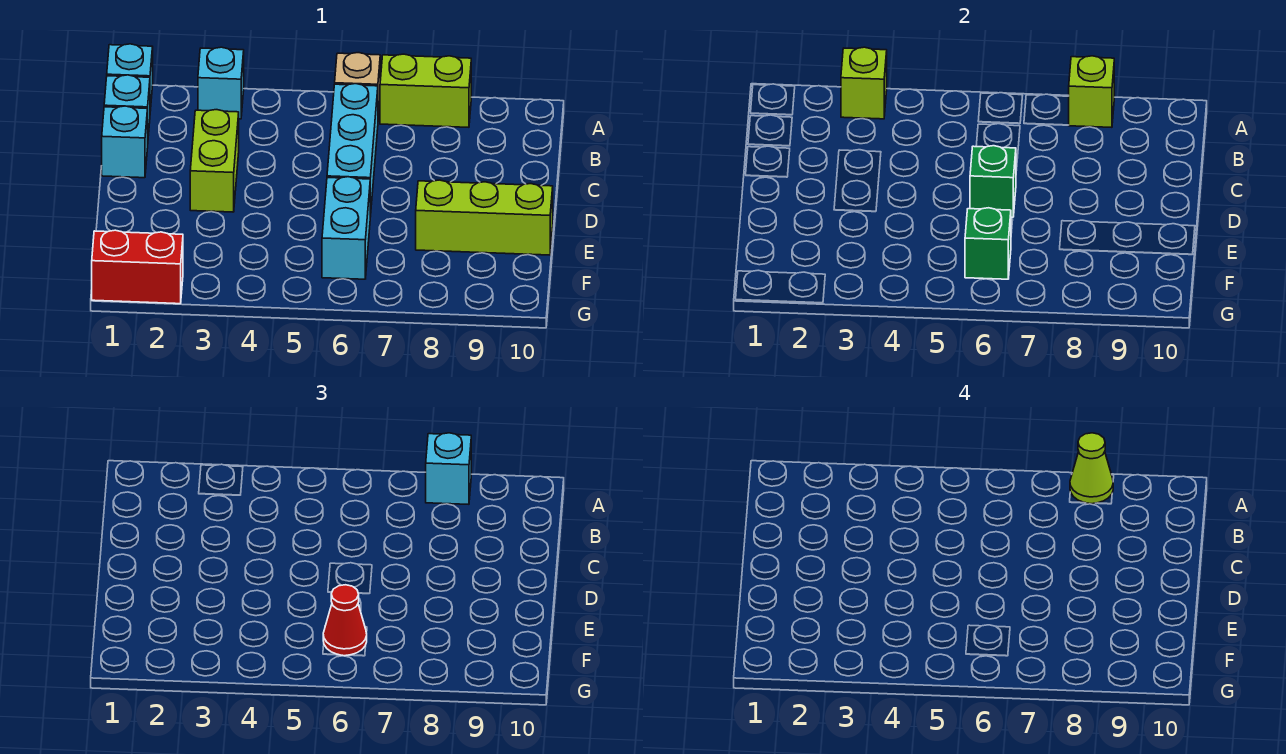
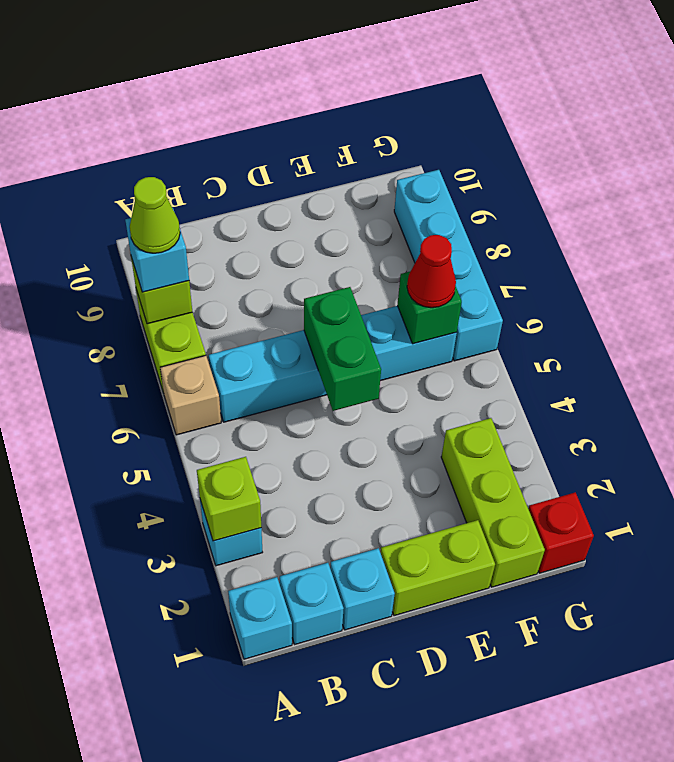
lime brick C3:D3 level 1 -> lime brick D1:E1 level 1
green brick D6 level 2 -> green brick D5:D6 level 2
lime brick E8:E10 level 1 -> lime brick F1:F3 level 1
red brick G1:G2 level 1 -> red brick G1 level 1
none -> cyan brick G6:G9 level 1

